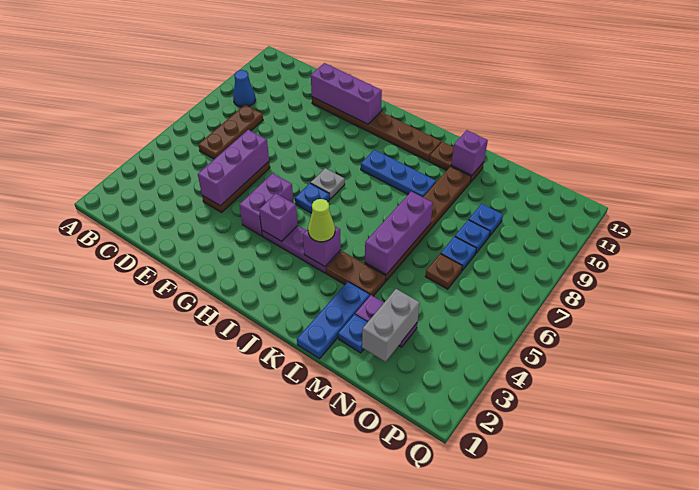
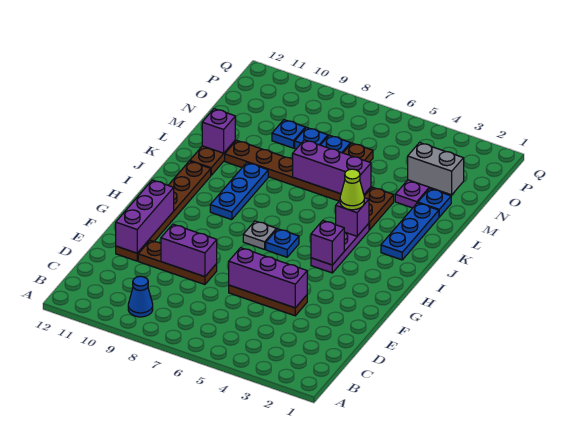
brown plate C6:C8 level 1 -> brown plate E8:E10 level 1
purple brick G4:G5 level 1 -> purple brick E8:E9 level 2
blue plate L1:L3 level 1 -> blue plate J2:L2 level 1

